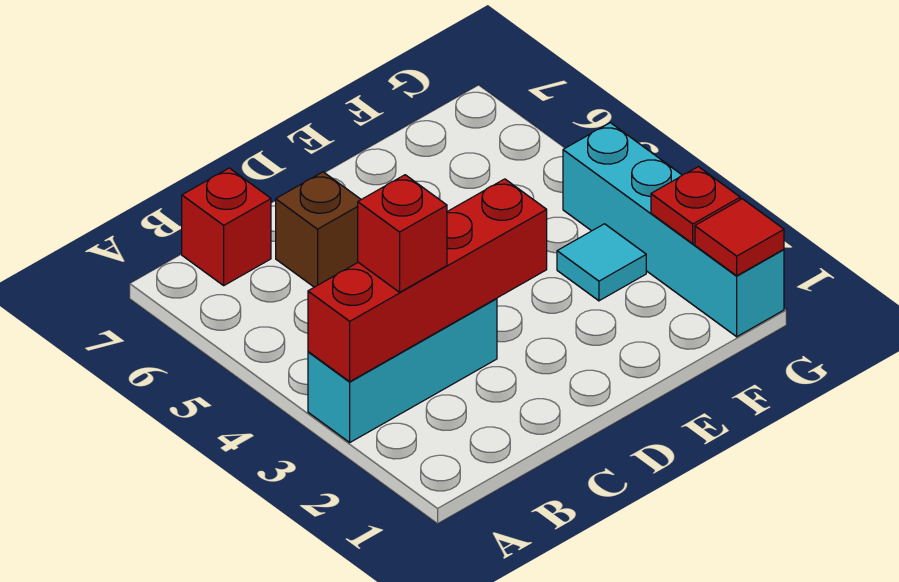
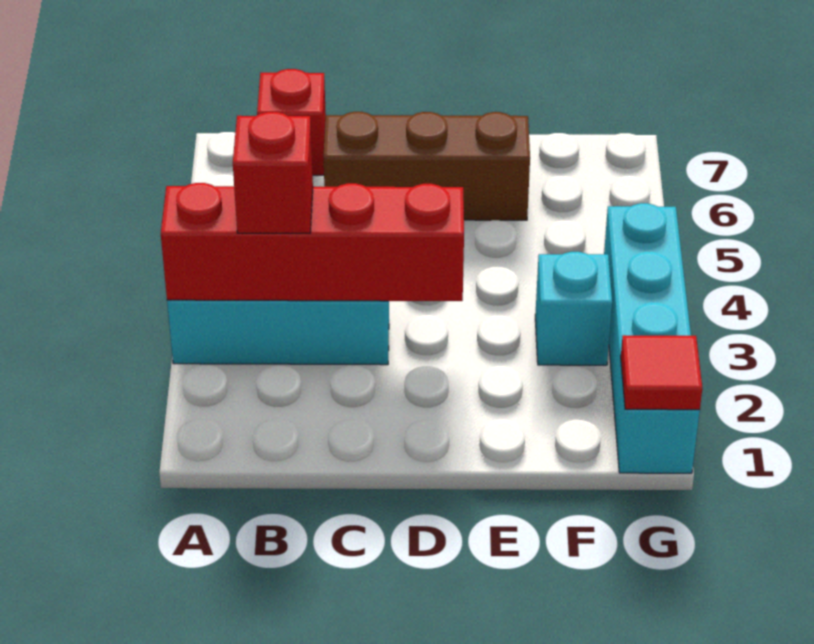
brown brick C6 level 1 -> brown brick C6:E6 level 1
cyan tile F3 level 1 -> cyan brick F3 level 1
red plate G2 level 2 -> none

